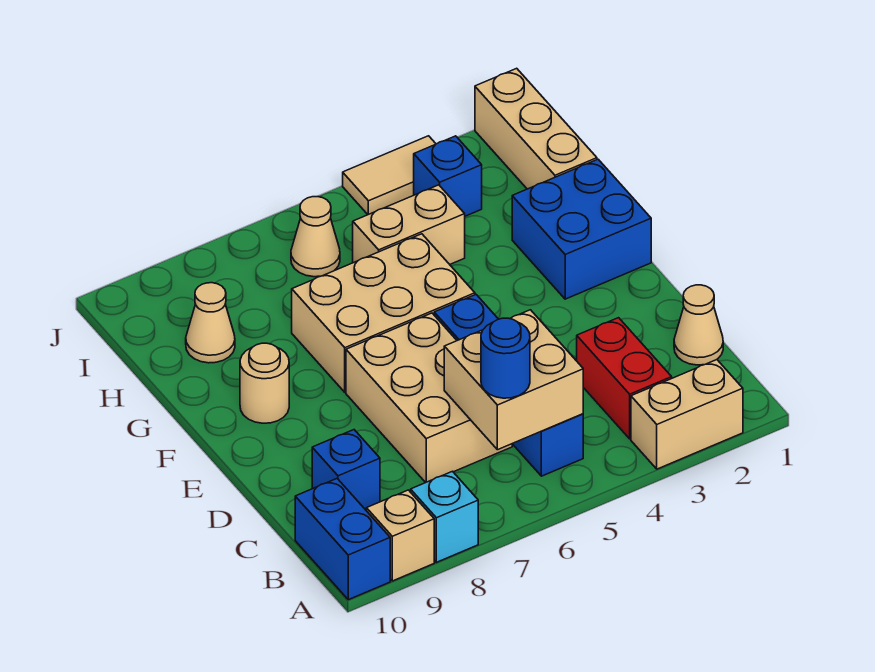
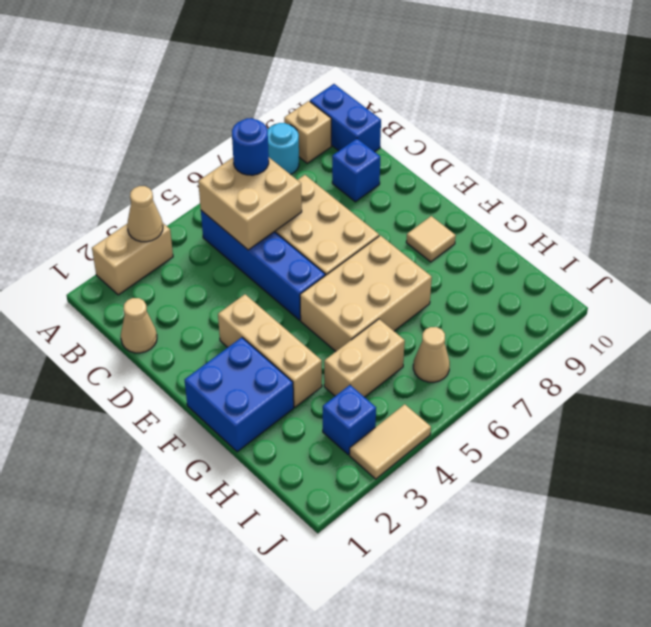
cyan brick A8 level 1 -> cyan round brick A8 level 1
red brick B3:C3 level 1 -> none
tan round brick F9 level 1 -> tan tile F9 level 1
tan brick H1:J1 level 1 -> tan brick E3:G3 level 1
tan cone H9 level 1 -> tan cone A3 level 2

